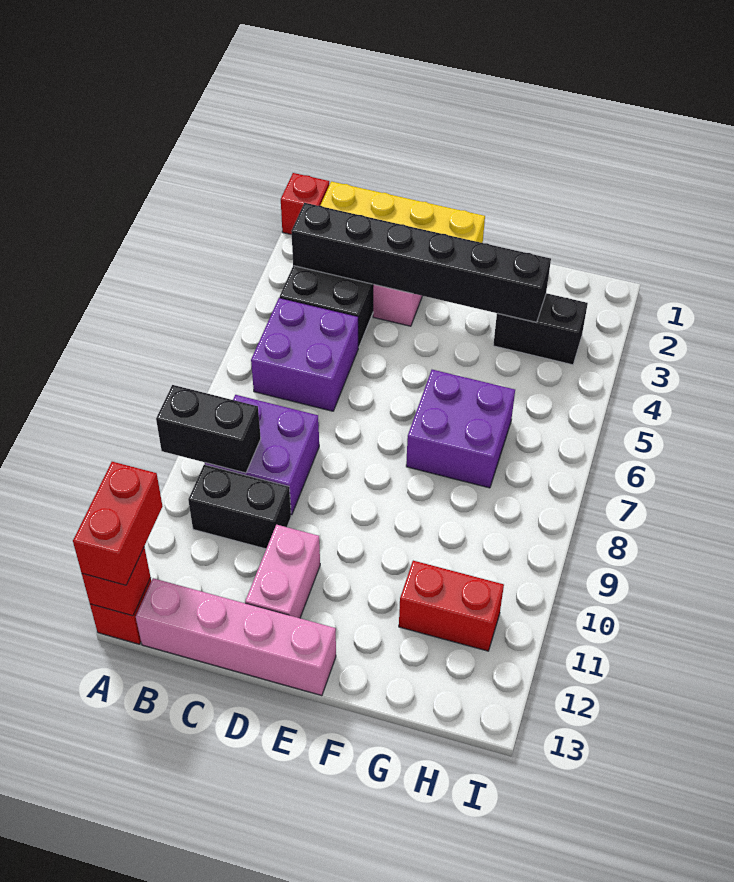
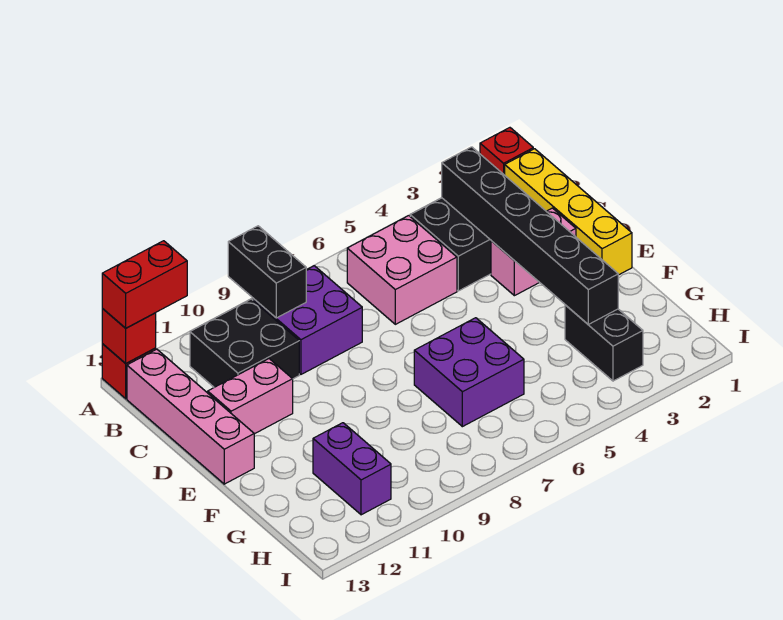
purple brick B5:C6 level 1 -> pink brick B5:C6 level 1
black brick B10:C10 level 1 -> black brick B10:C11 level 1
red brick G11:H11 level 1 -> purple brick G11:H11 level 1

